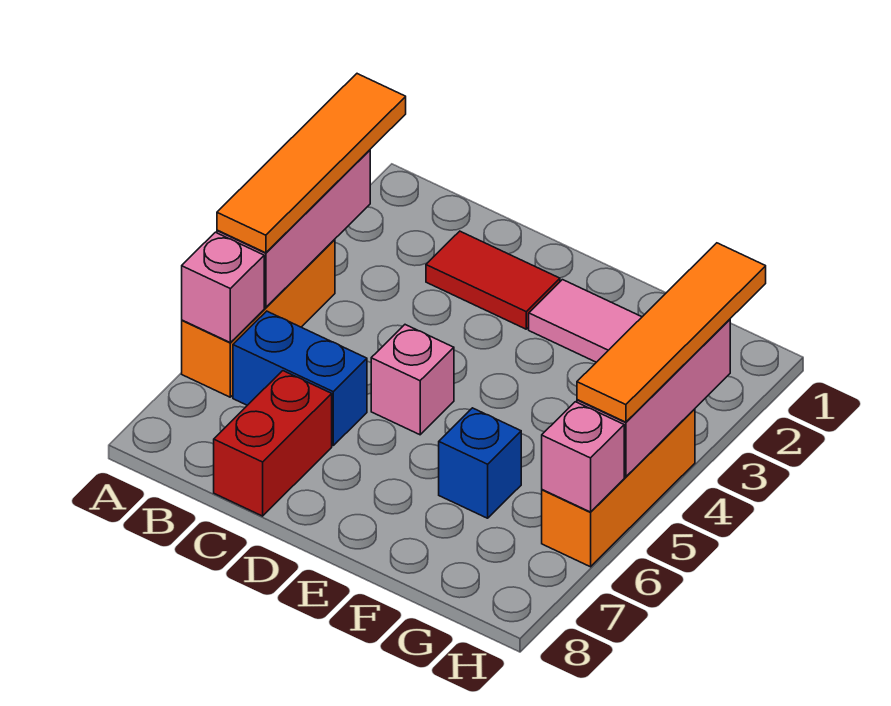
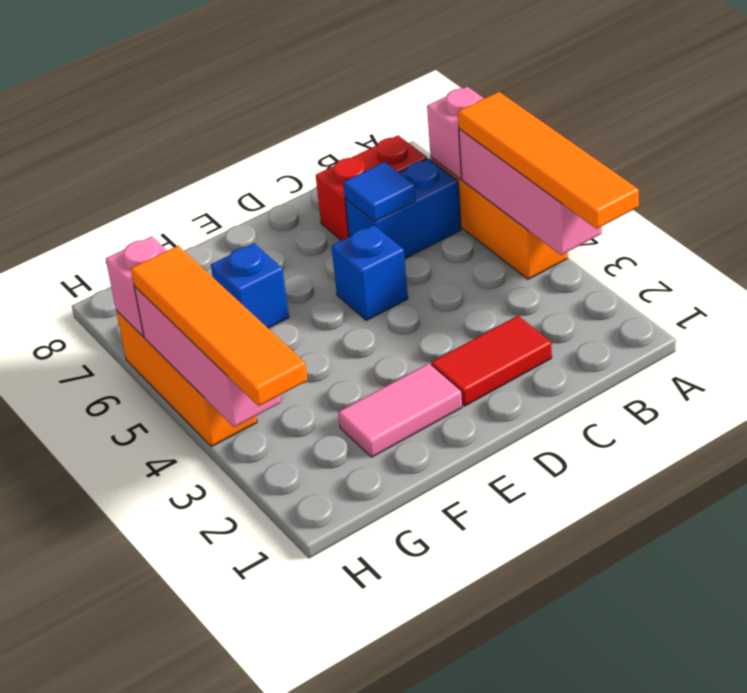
none -> blue tile C6 level 2
red brick C7:C8 level 1 -> red brick B7:C7 level 1
pink brick D5 level 1 -> blue brick D5 level 1

